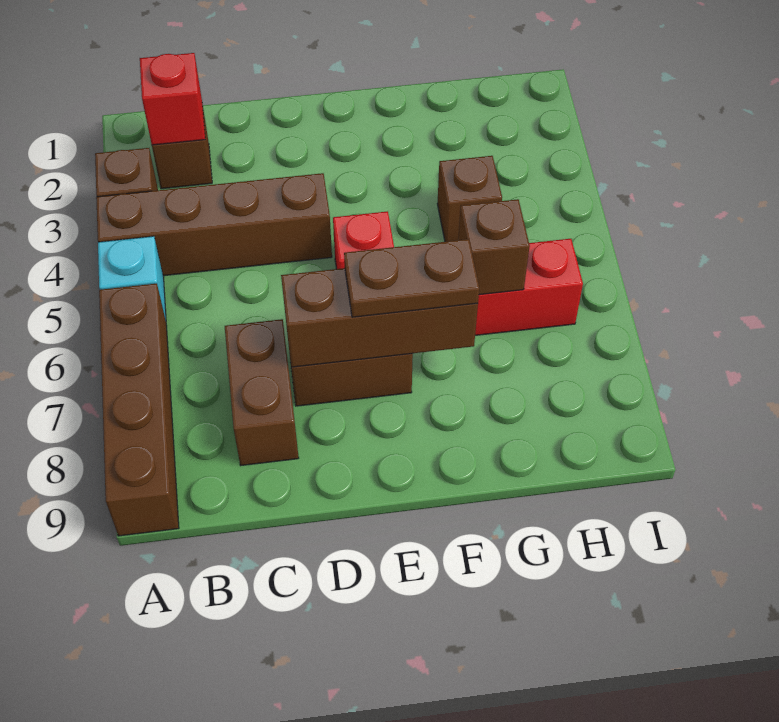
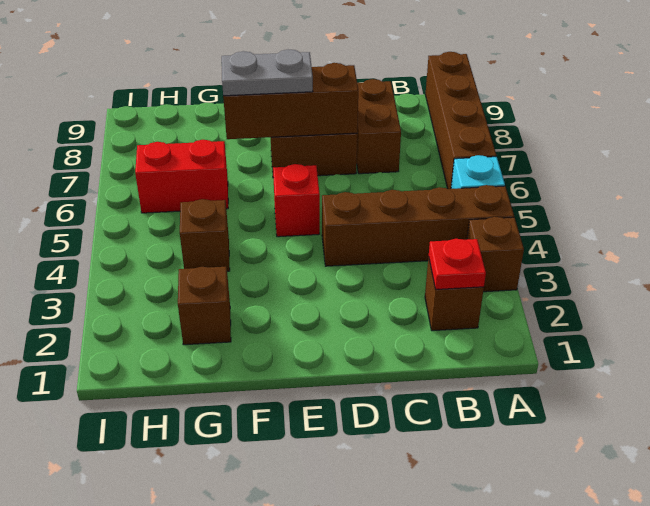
red brick B2 level 2 -> red plate B2 level 2
brown plate E7:F7 level 3 -> grey plate E7:F7 level 3
brown brick G6 level 2 -> brown brick G2 level 1

